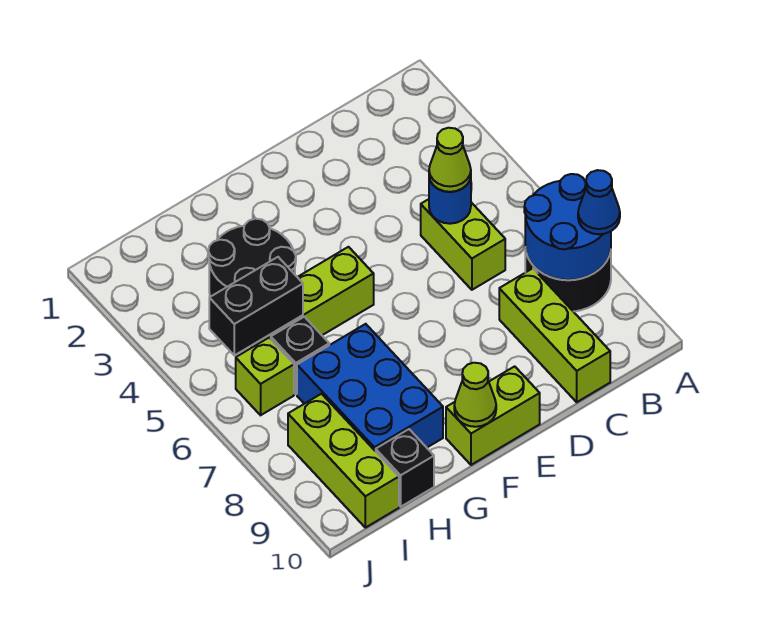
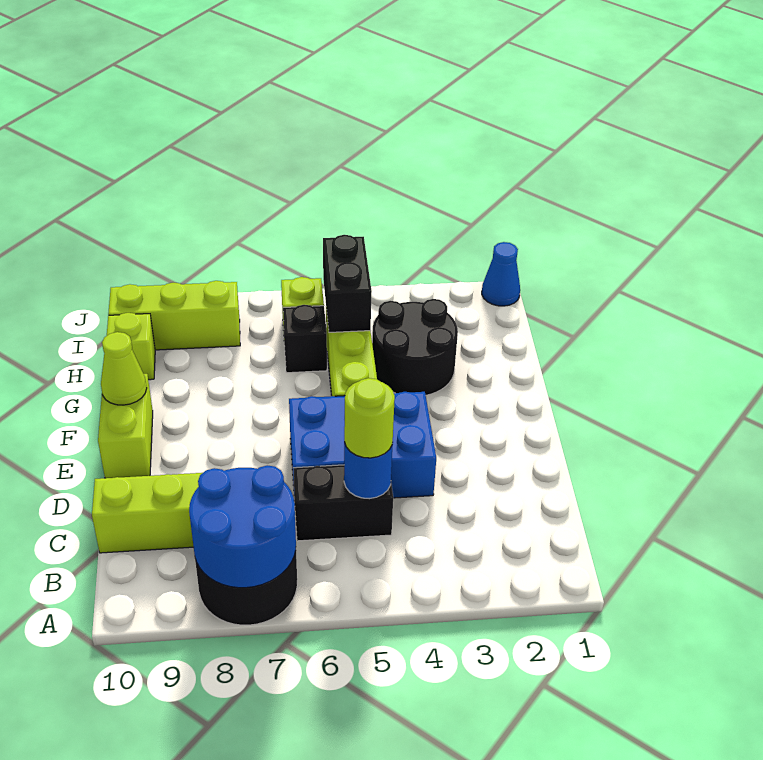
blue cone A8 level 3 -> blue cone J1 level 1
lime brick C5:C6 level 1 -> black brick C5:C6 level 1
lime cone C5 level 3 -> lime round brick C5 level 3
blue brick G7:H9 level 1 -> blue brick D4:E6 level 1
black brick H10 level 1 -> lime brick H10 level 1

